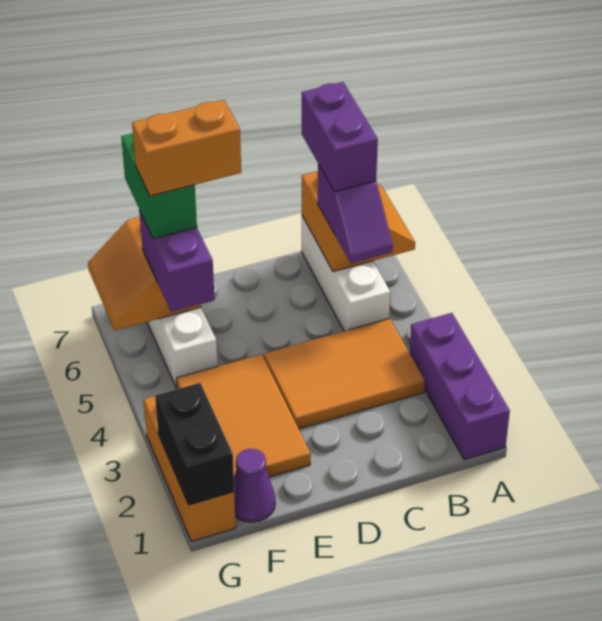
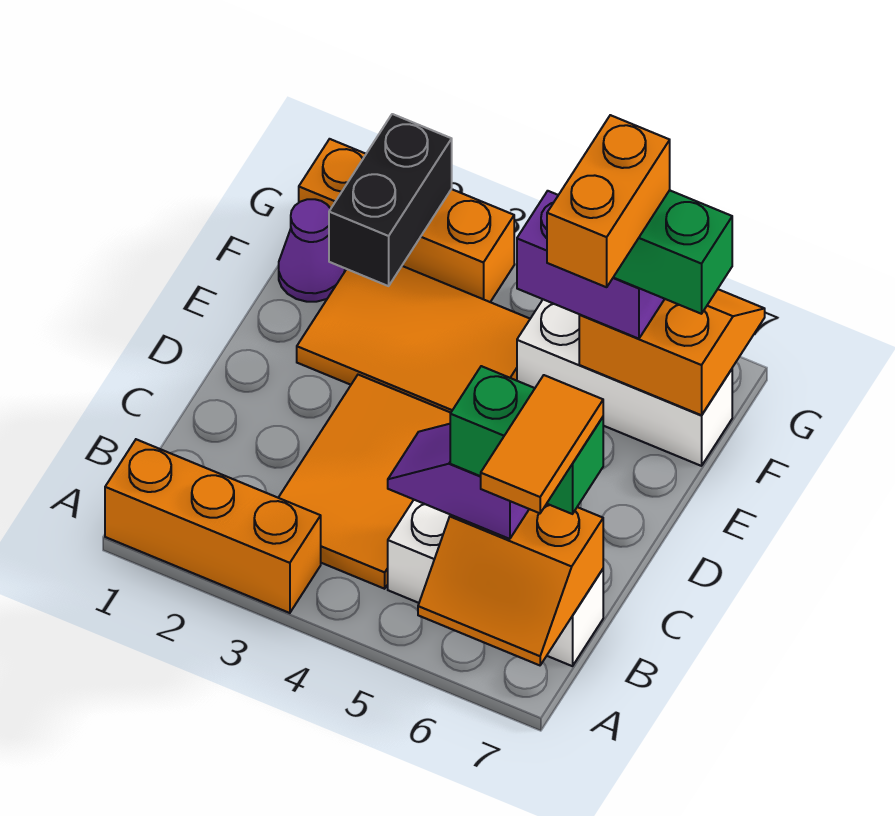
purple brick A1:A3 level 1 -> orange brick A1:A3 level 1
none -> orange tile A7:B7 level 5
purple brick B6:B7 level 4 -> green brick B6:B7 level 4
black brick G1:G2 level 2 -> black brick F2:G2 level 2

